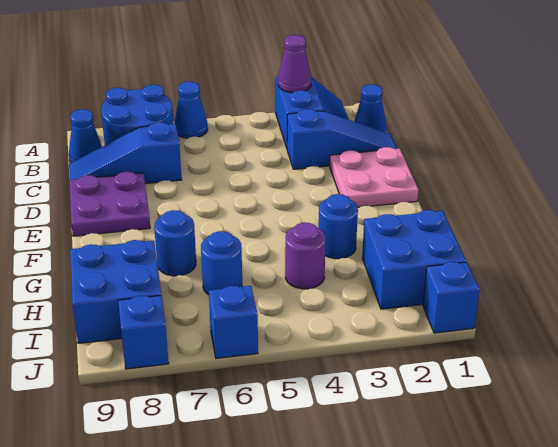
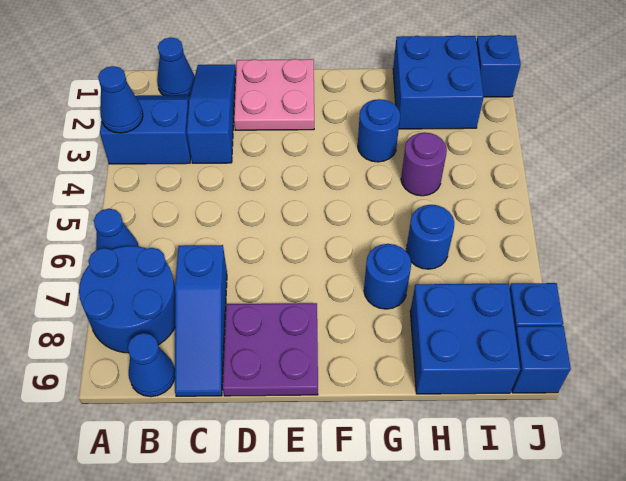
purple cone A3 level 2 -> blue cone A3 level 2
blue brick J6 level 1 -> blue brick J9 level 1

